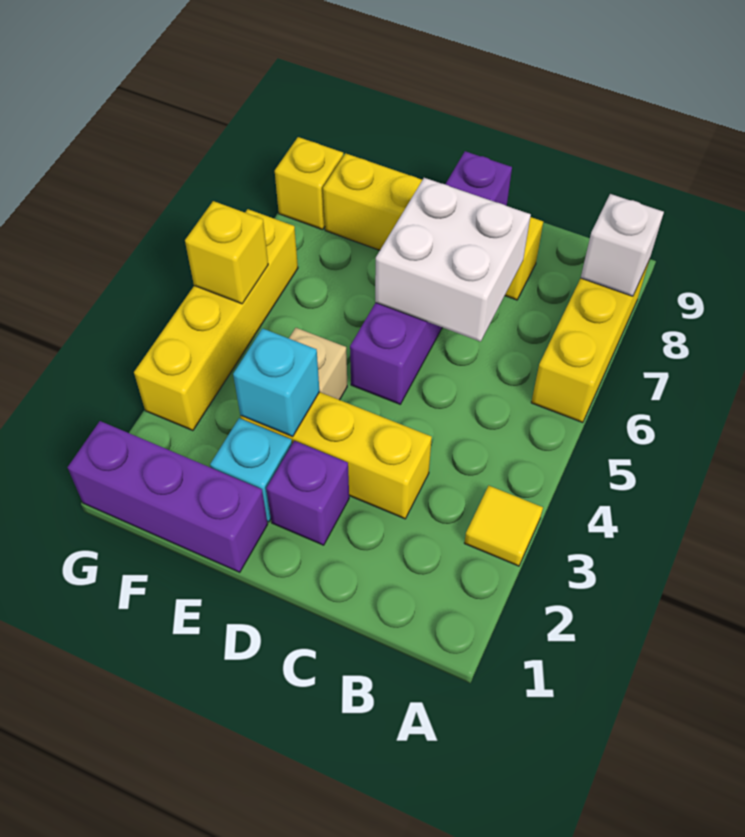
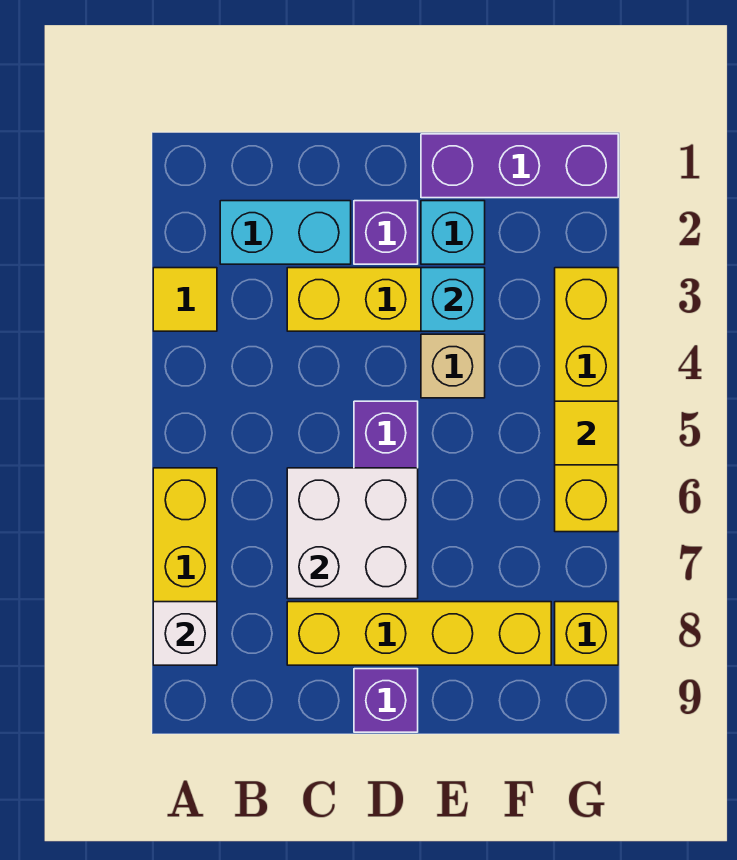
none -> cyan brick B2:C2 level 1
yellow brick G5 level 2 -> yellow tile G5 level 2

